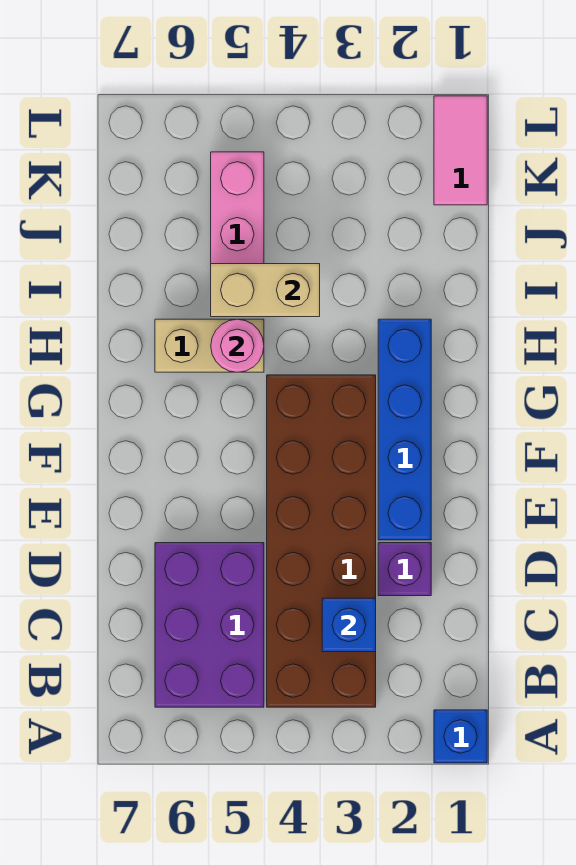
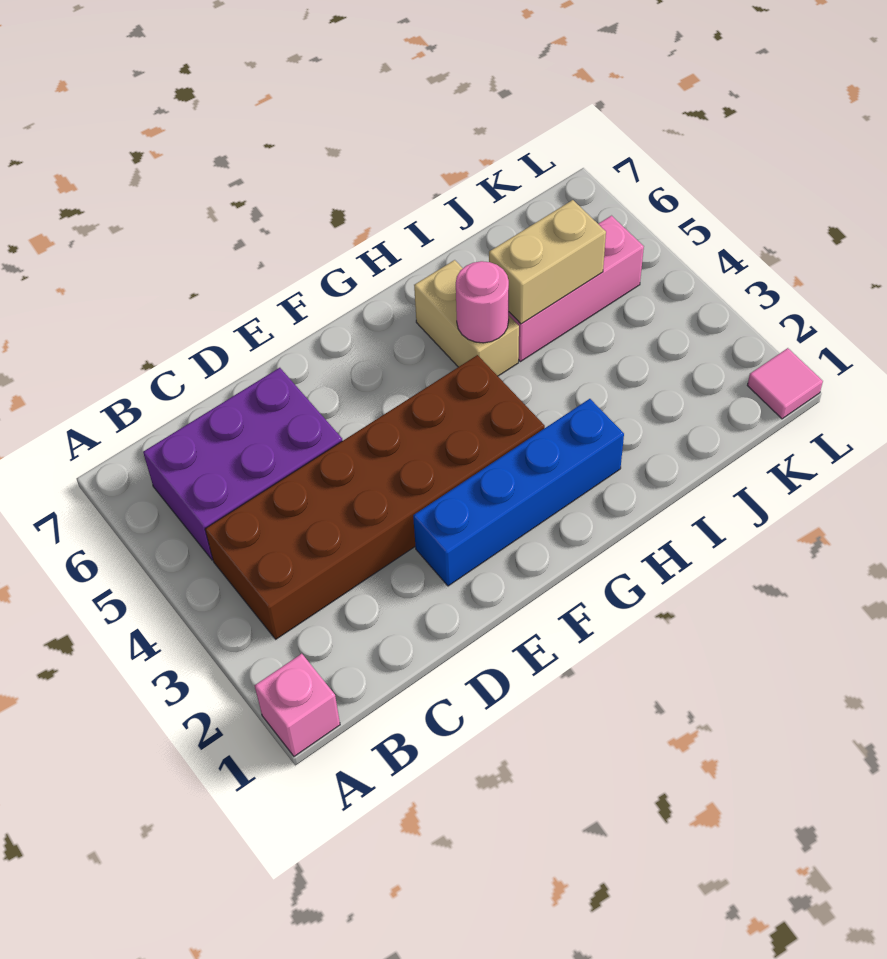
blue brick A1 level 1 -> pink brick A1 level 1
blue brick C3 level 2 -> none
purple brick D2 level 1 -> none
tan brick I4:I5 level 2 -> tan brick I5:J5 level 2
pink tile K1:L1 level 1 -> pink tile L1 level 1

